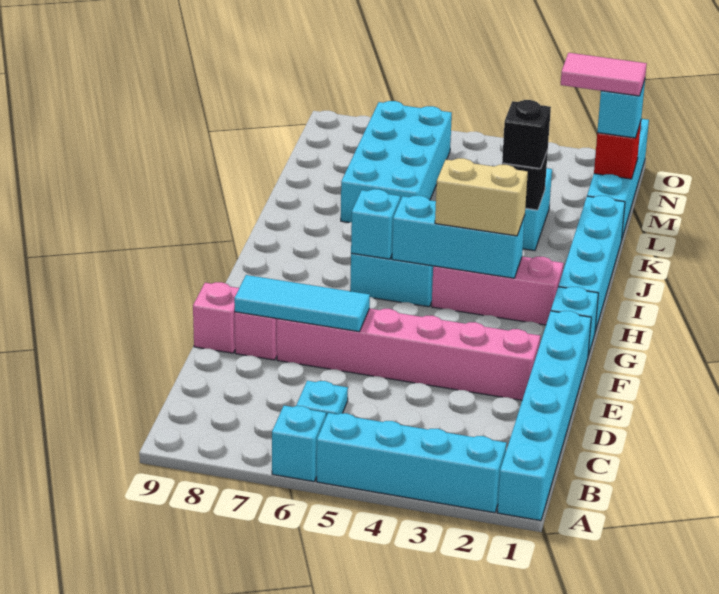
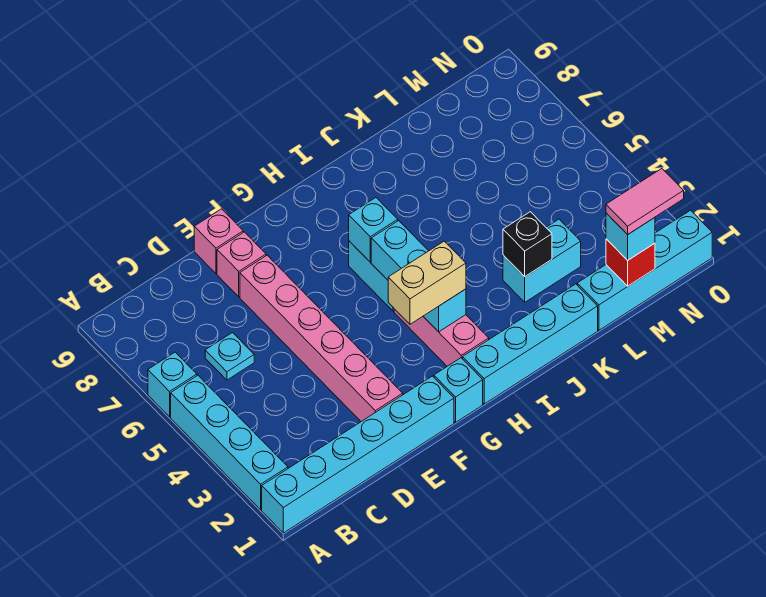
cyan tile E6:E8 level 2 -> none
tan brick H3:H4 level 3 -> tan brick G3:H3 level 3
black brick K3 level 3 -> none
cyan brick K6:N7 level 1 -> none
pink tile M1:M2 level 4 -> pink tile M1:N1 level 4

